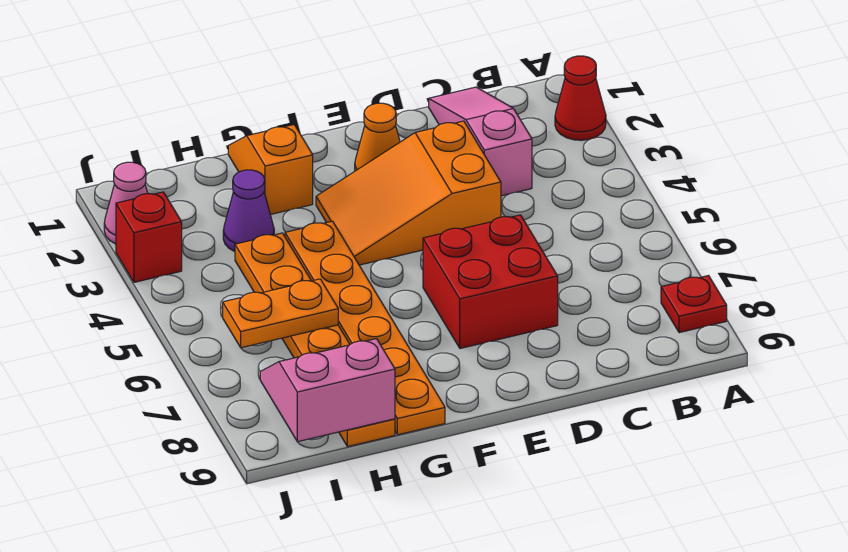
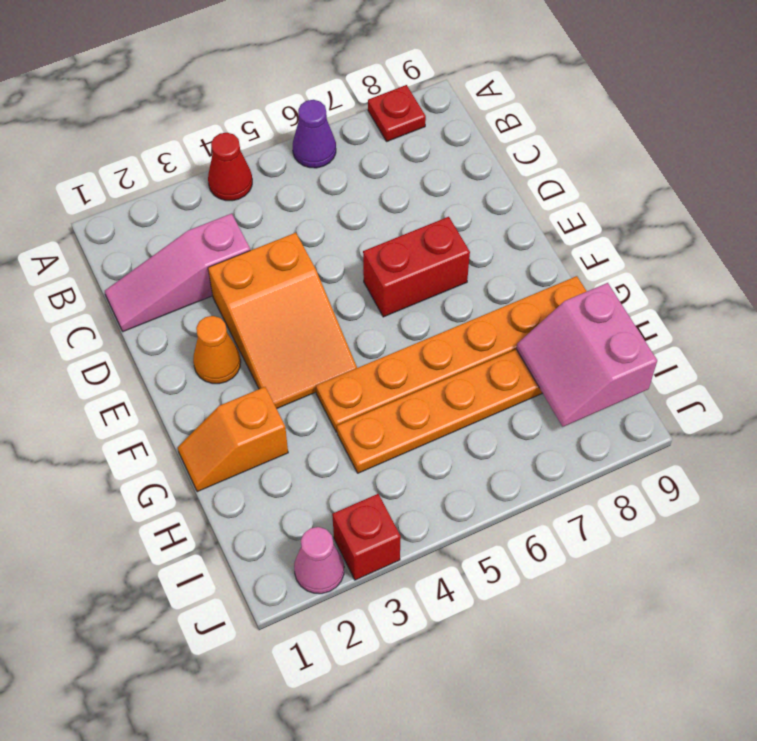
red cone A2 level 1 -> red cone A4 level 1
red brick D6:E7 level 1 -> red brick E6:E7 level 1
purple cone H3 level 1 -> purple cone A6 level 1
orange plate H6:I6 level 2 -> none

